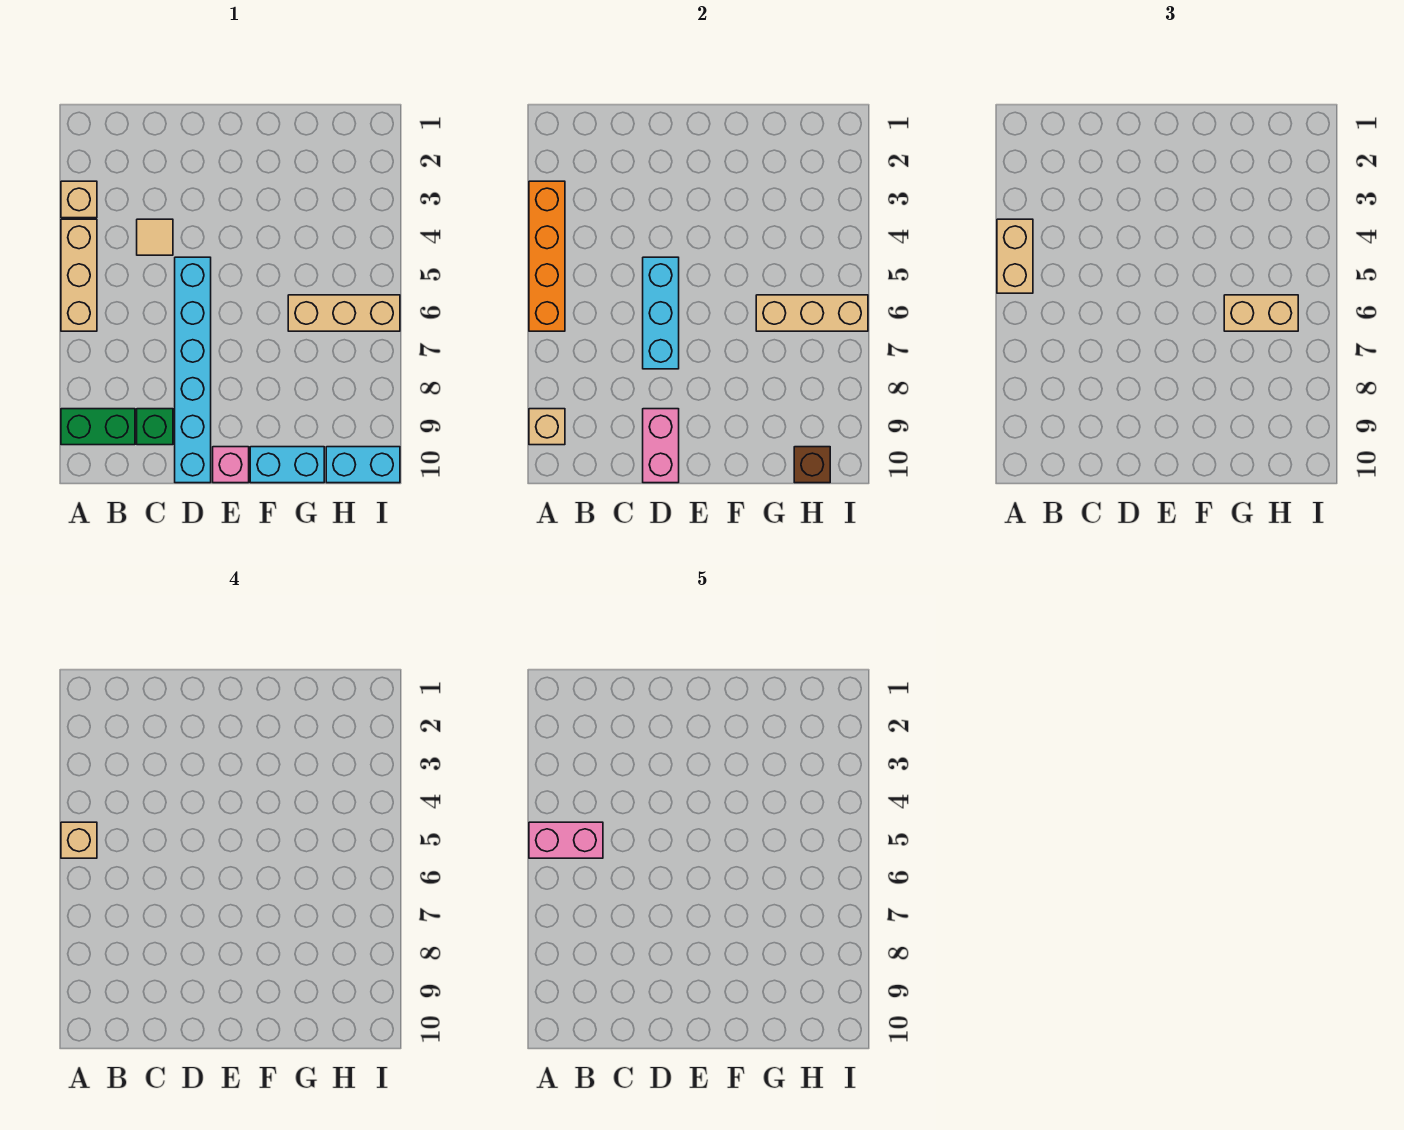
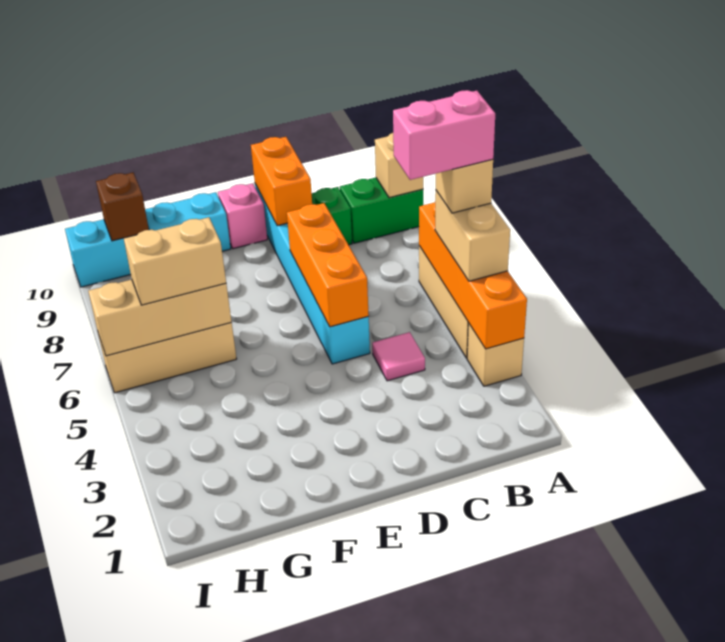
tan tile C4 level 1 -> pink tile C4 level 1
cyan brick D5:D7 level 2 -> orange brick D5:D7 level 2
pink brick D9:D10 level 2 -> orange brick D9:D10 level 2

